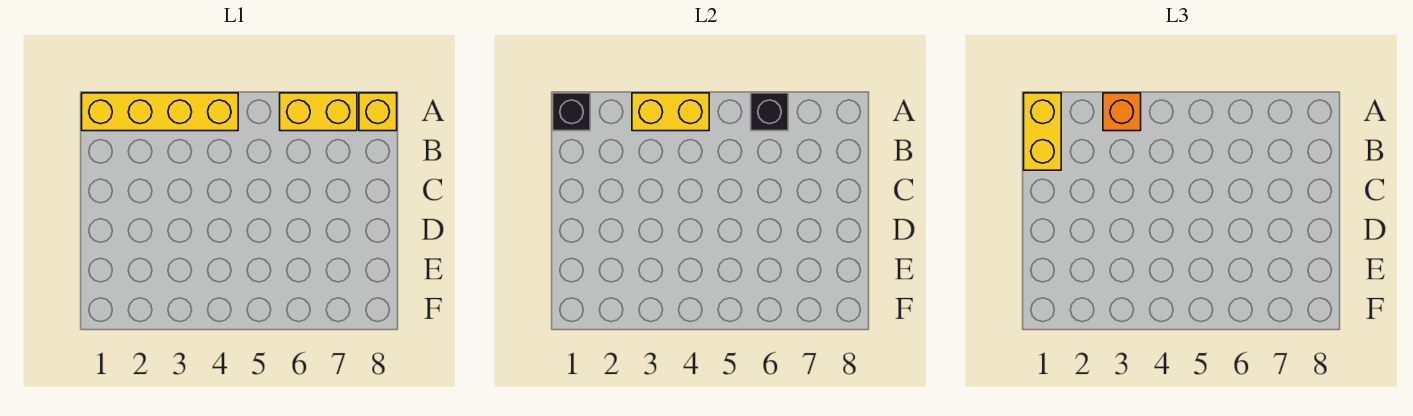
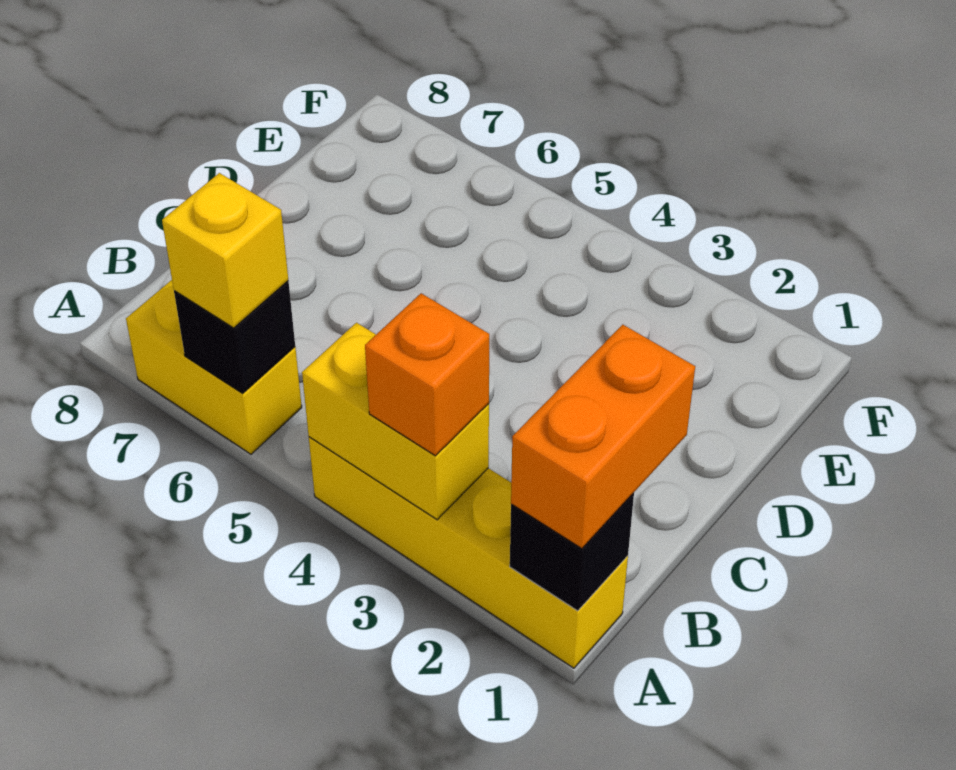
yellow brick A1:B1 level 3 -> orange brick A1:B1 level 3
yellow brick A8 level 1 -> yellow brick A6 level 3

